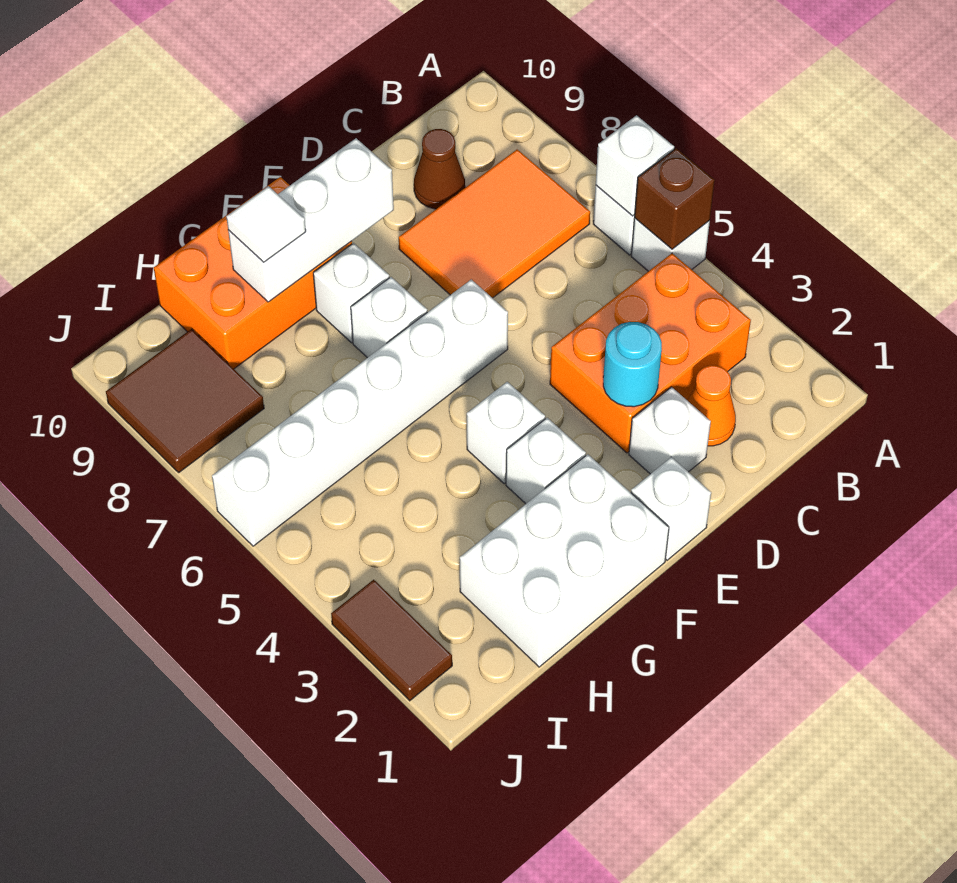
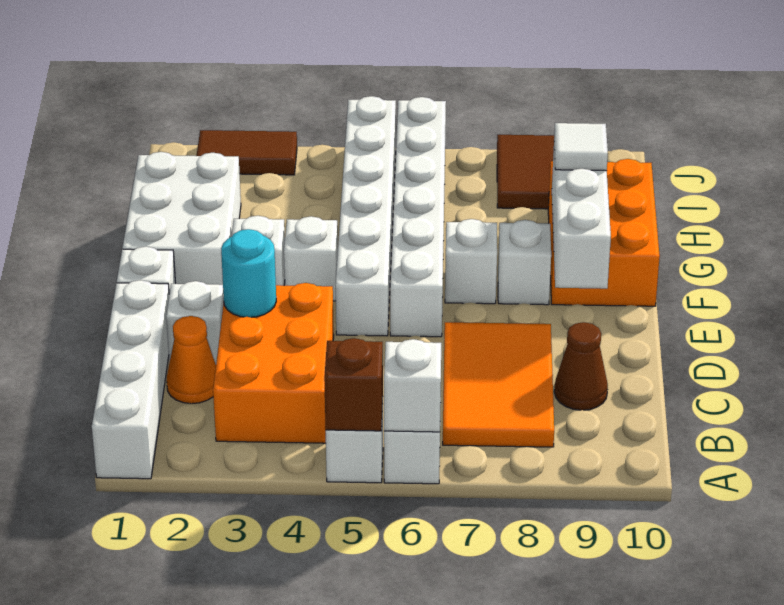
none -> white brick A1:D1 level 1
none -> white brick E5:J5 level 1

